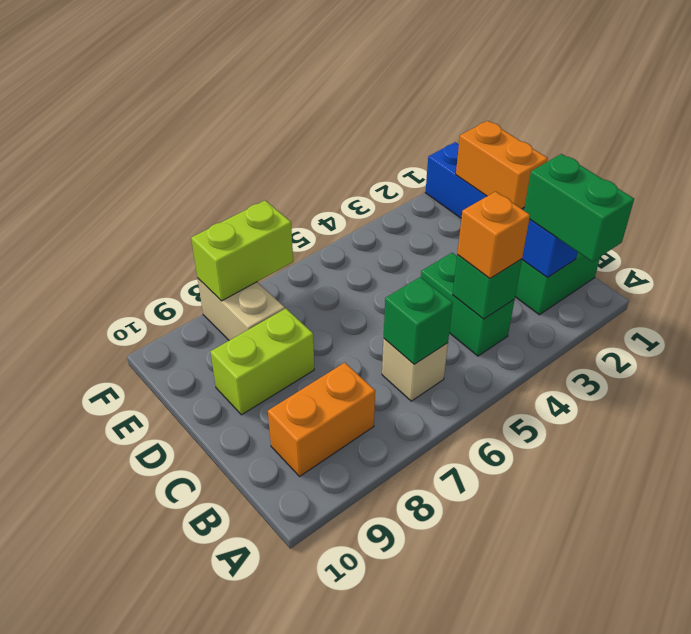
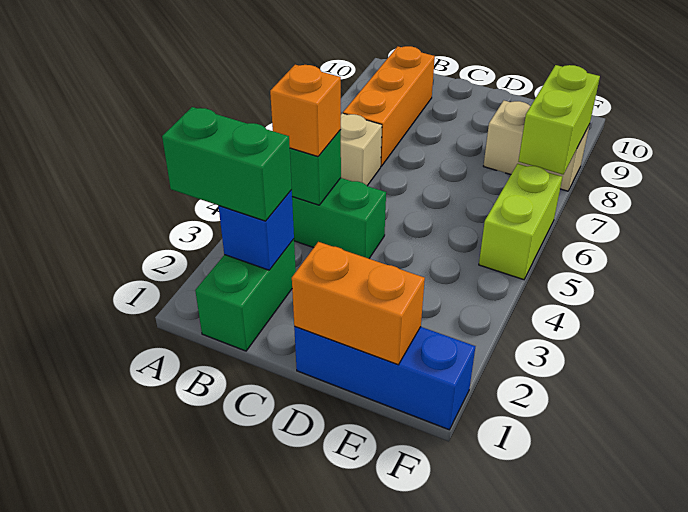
green brick B6 level 2 -> none
orange brick B8:B9 level 1 -> orange brick B7:B9 level 1
lime brick D8:D9 level 1 -> lime brick F5:F6 level 1

